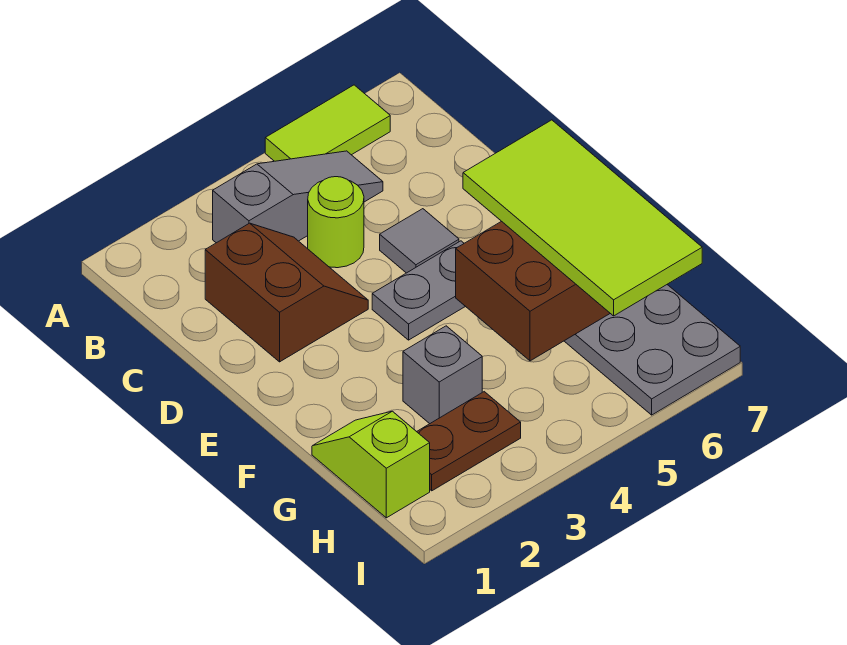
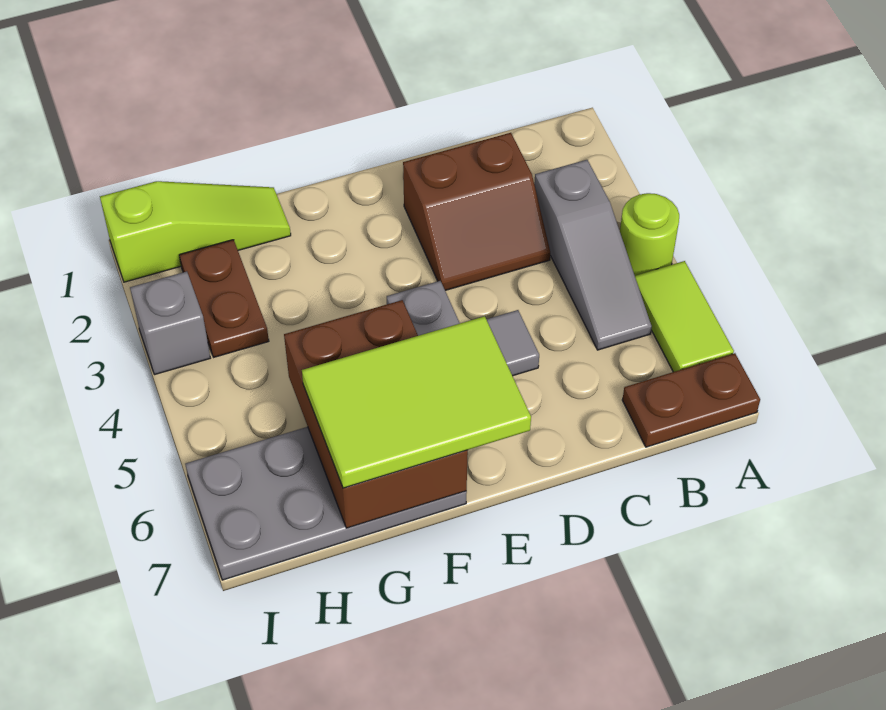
none -> brown plate A7:B7 level 1
lime round brick C4 level 1 -> lime round brick A4 level 1
lime tile E6:H7 level 3 -> lime tile E6:G7 level 3
lime slope G1:H1 level 1 top H -> lime slope G1:I1 level 1 top I
grey brick G3 level 1 -> grey brick I3 level 1

